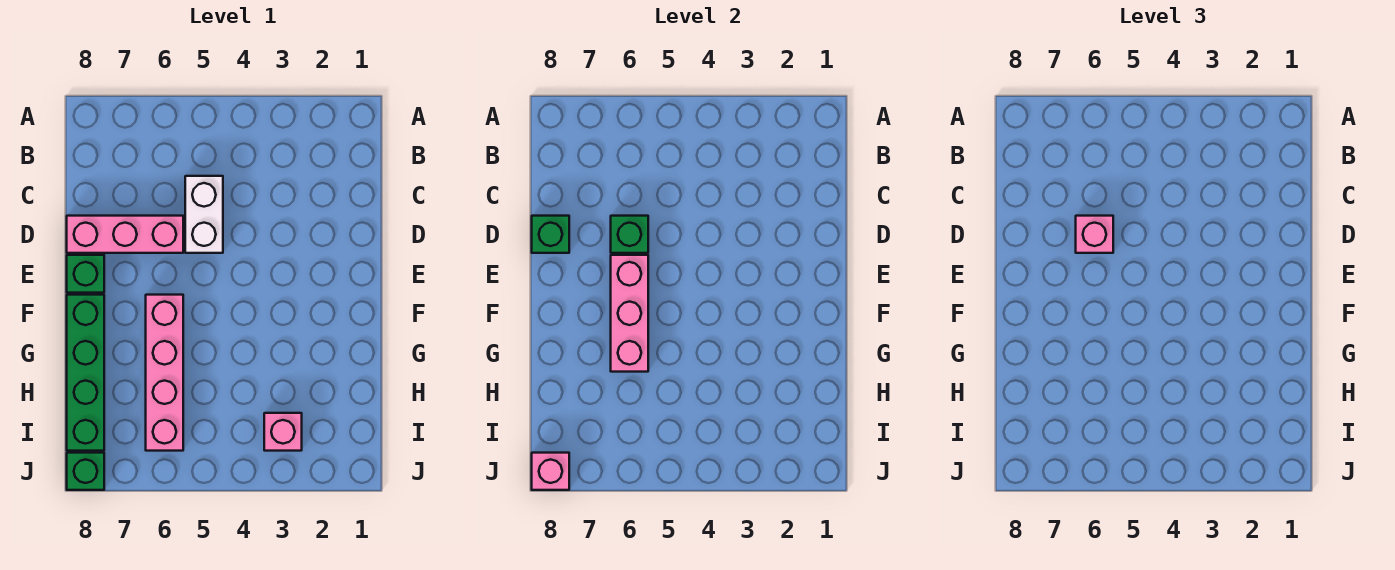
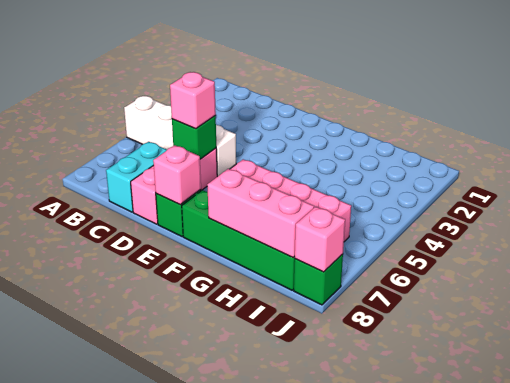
white brick C5:D5 level 1 -> white brick A5:D5 level 1
none -> cyan brick C7:C8 level 1
green brick D8 level 2 -> none
pink brick E6:G6 level 2 -> pink brick G8:I8 level 2
pink brick I3 level 1 -> pink brick E8 level 2

